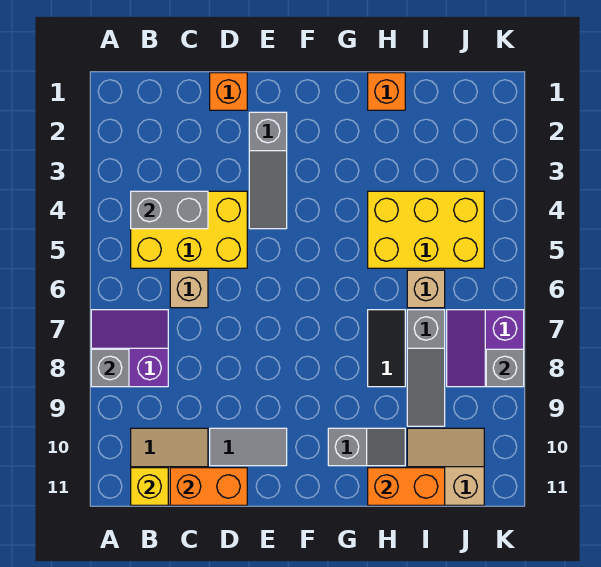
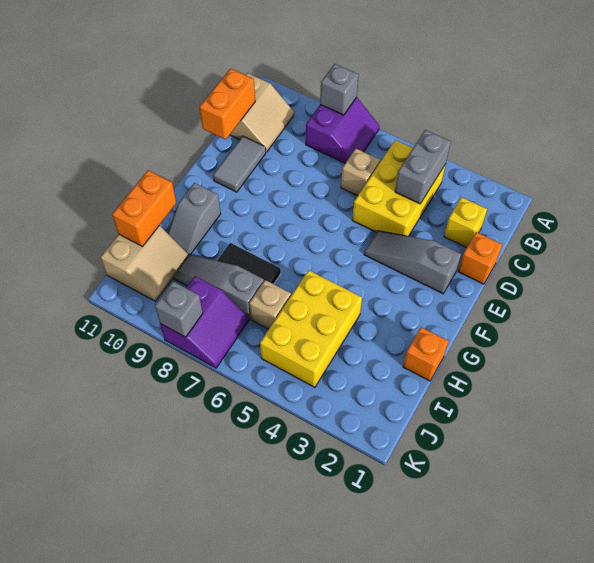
yellow brick B11 level 2 -> yellow brick C2 level 1
purple slope J7:K8 level 1 top K -> purple slope J7:K8 level 1 top 8

